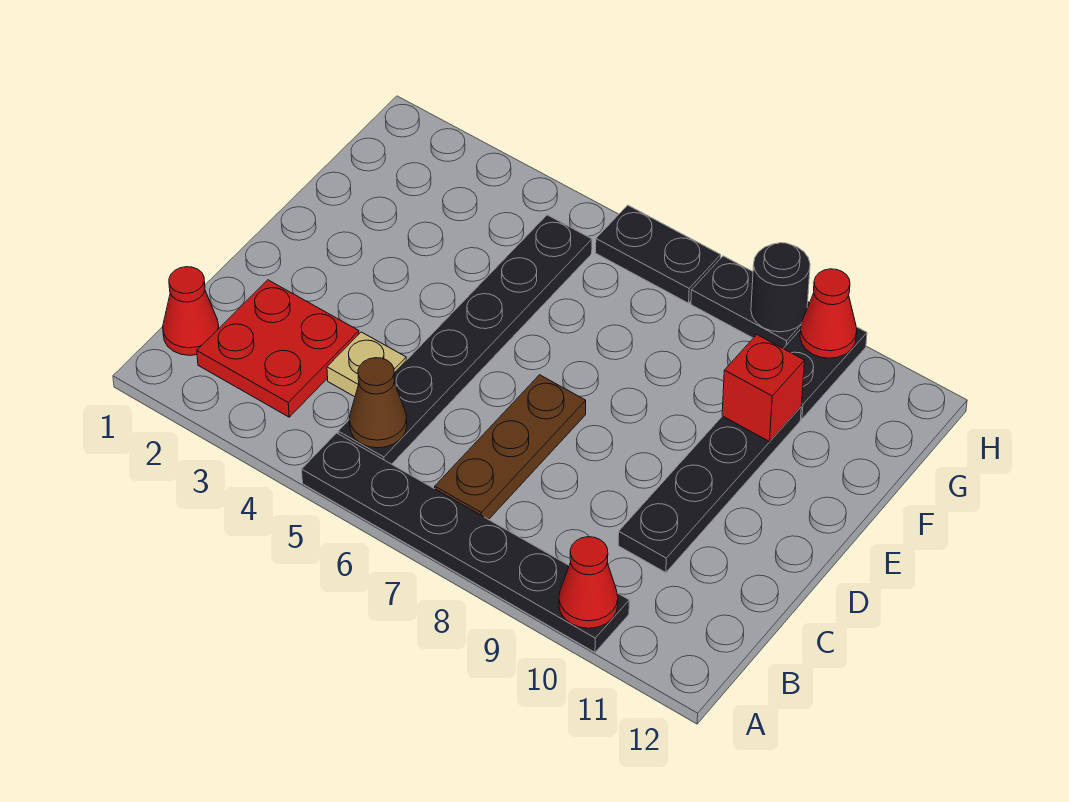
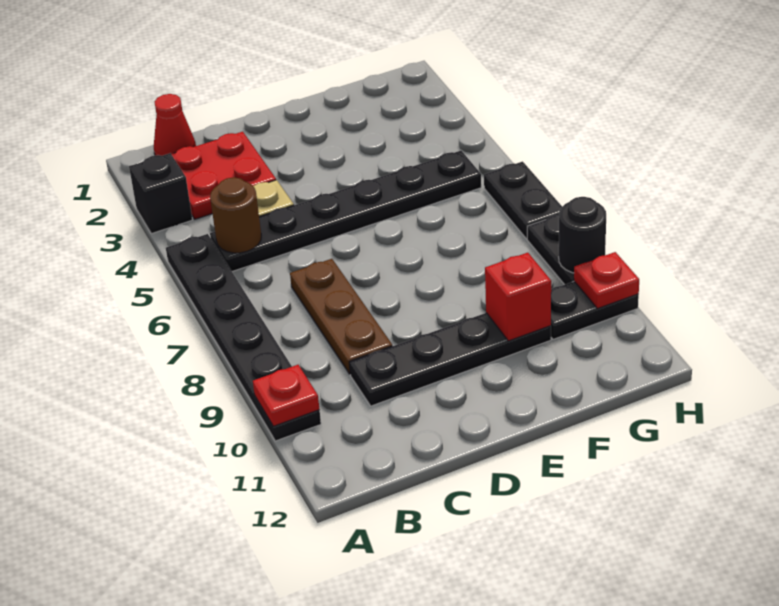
none -> black brick A3 level 1
red cone A10 level 2 -> red plate A10 level 2
brown cone B5 level 2 -> brown round brick B5 level 2
brown plate B7:D7 level 1 -> brown plate C7:C9 level 1
red cone H10 level 2 -> red plate H10 level 2

